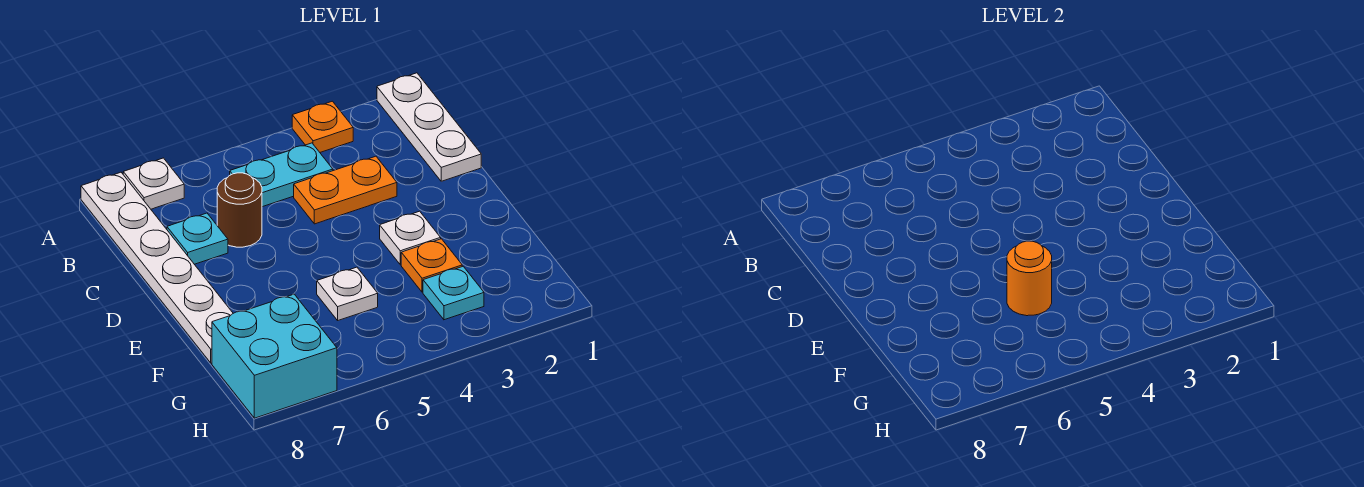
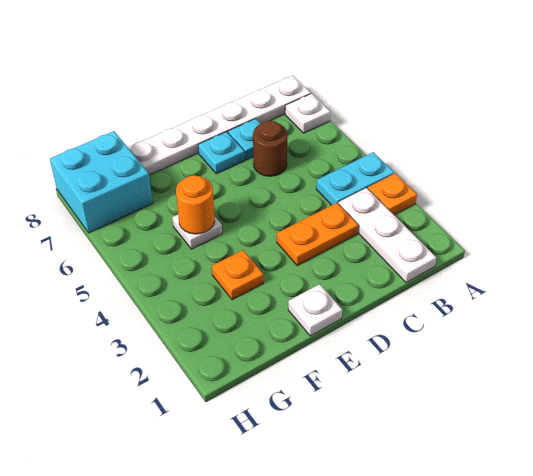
white plate A1:C1 level 1 -> white plate B1:B3 level 1
cyan plate B4:B5 level 1 -> cyan plate A4:B4 level 1
orange plate C3:C4 level 1 -> orange plate C3:D3 level 1
white plate E3 level 1 -> white plate E1 level 1
cyan plate G3 level 1 -> cyan plate D7 level 1

